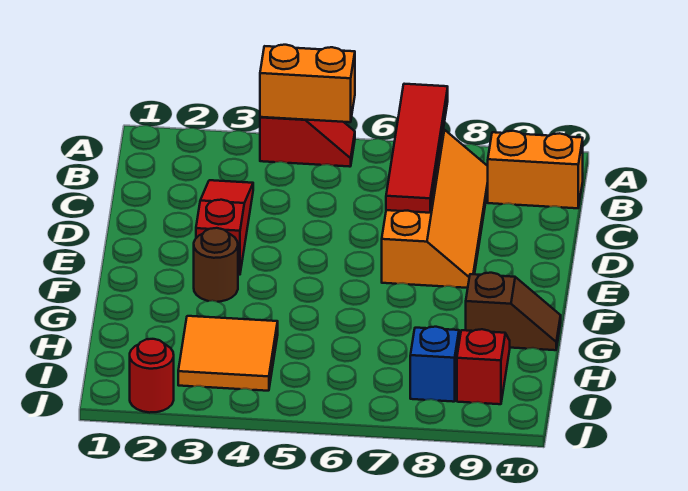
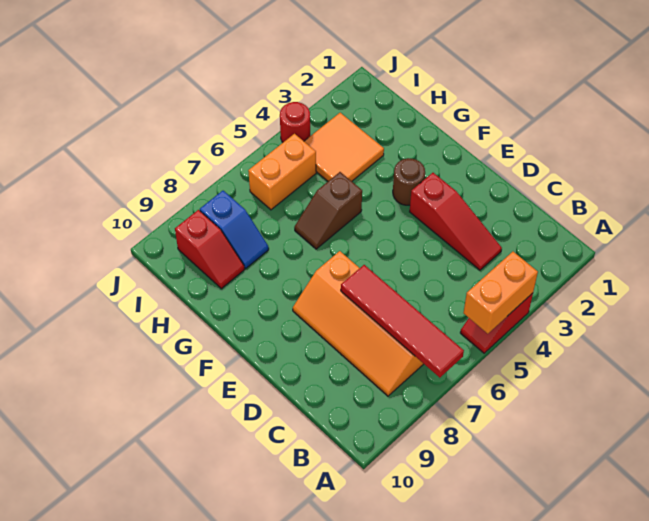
orange brick B9:B10 level 1 -> orange brick I5:I6 level 1
brown slope G9:G10 level 1 top 9 -> brown slope G5:G6 level 1 top 5
red round brick J2 level 1 -> red round brick J4 level 1

